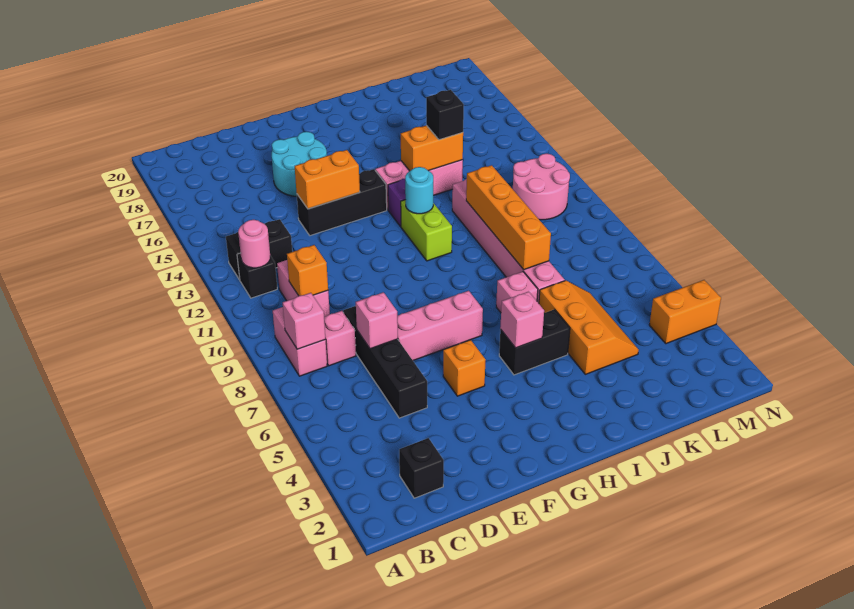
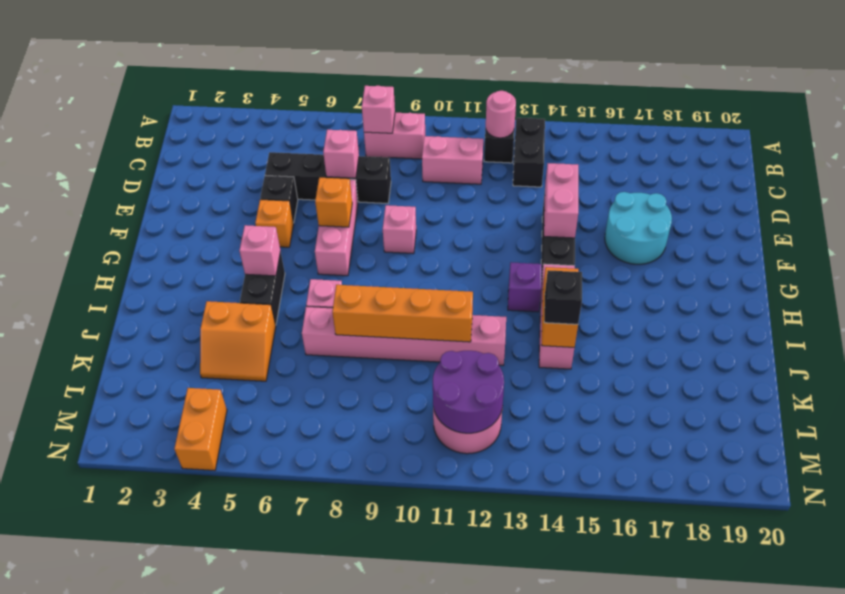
black brick C2 level 1 -> black brick E5 level 1
pink brick C8 level 1 -> pink brick F9 level 1
orange brick C10 level 2 -> orange brick F7 level 2
orange brick E14:F14 level 2 -> pink brick E14:F14 level 2
lime brick H11:H12 level 1 -> none
cyan round brick H12 level 2 -> none
orange slope J4:K6 level 1 top J -> orange slope J4:K5 level 1 top J
none -> purple round brick L11:M12 level 2

